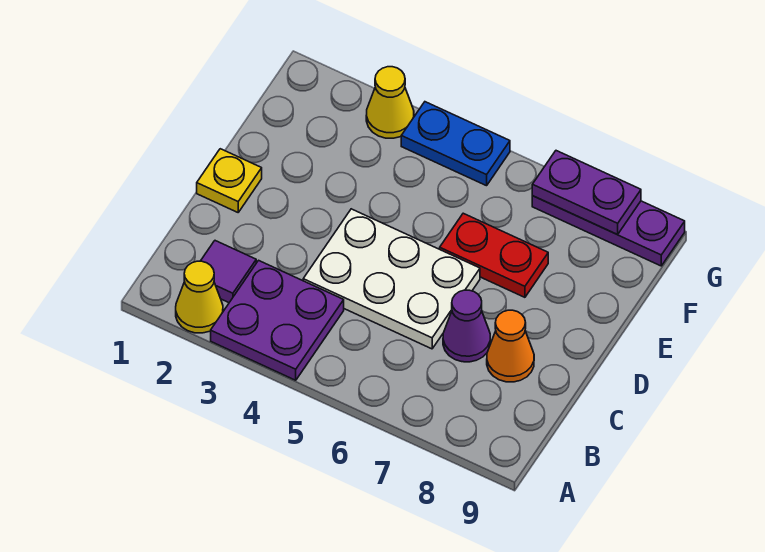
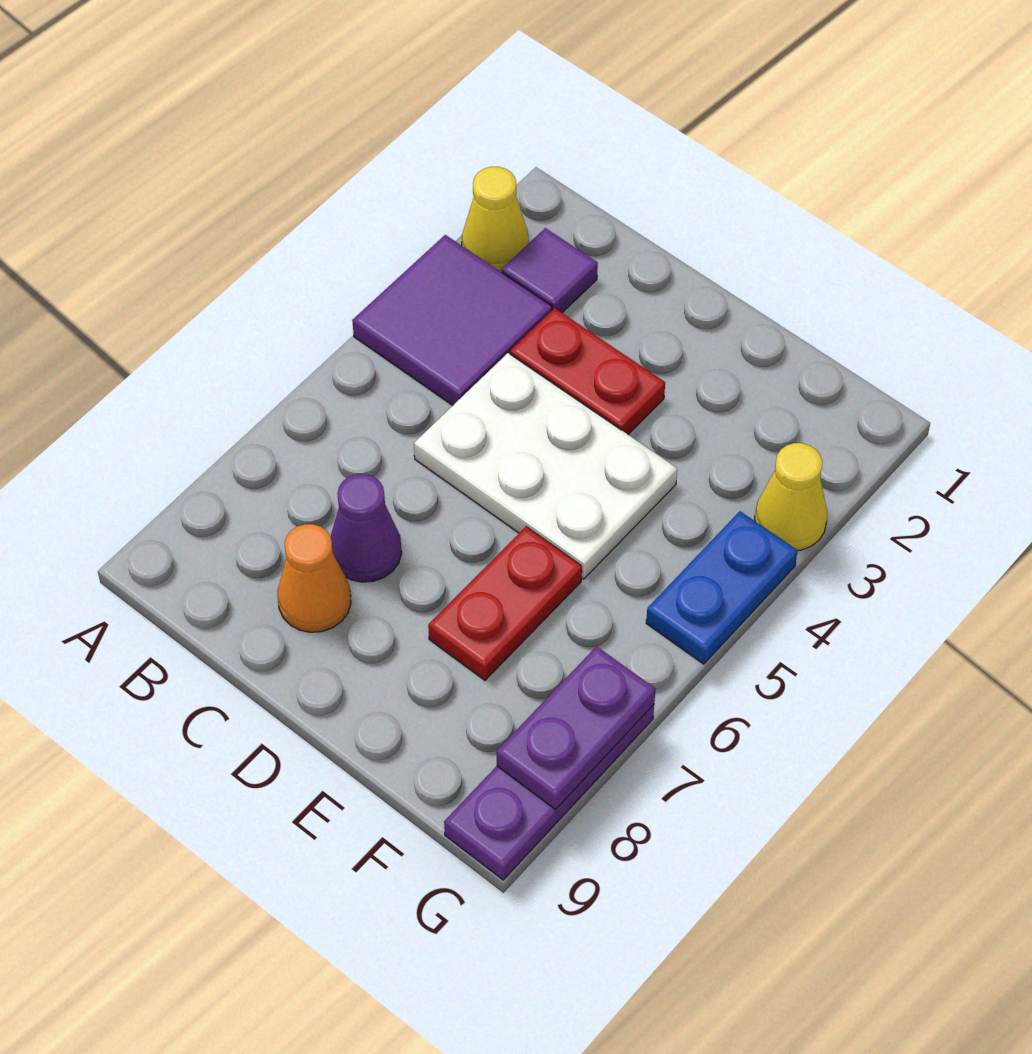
purple plate A3:B4 level 1 -> purple tile A3:B4 level 1
none -> red plate C3:D3 level 1
white plate C4:D6 level 1 -> white plate C4:E5 level 1
yellow plate D1 level 1 -> none

